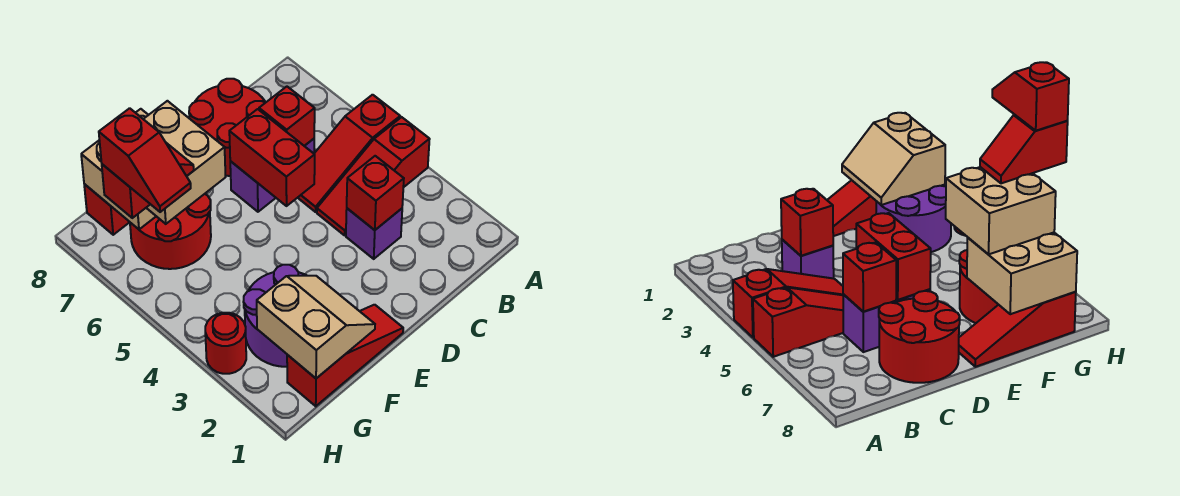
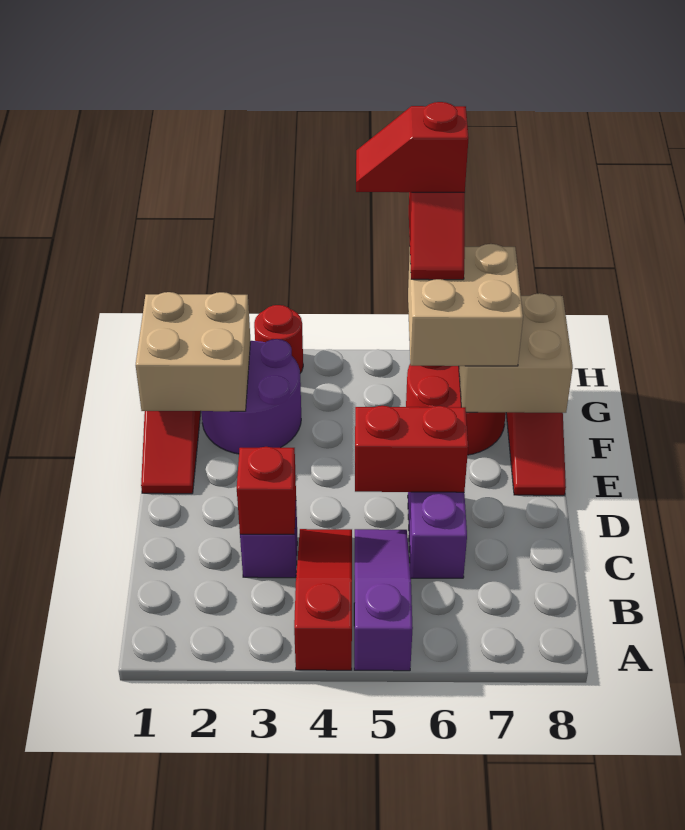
red slope A5:C5 level 1 top A -> purple slope A5:C5 level 1 top A
red brick C6 level 2 -> none
red round brick C7:D8 level 1 -> none
tan slope F1:G2 level 2 top G -> tan brick F1:G2 level 2

